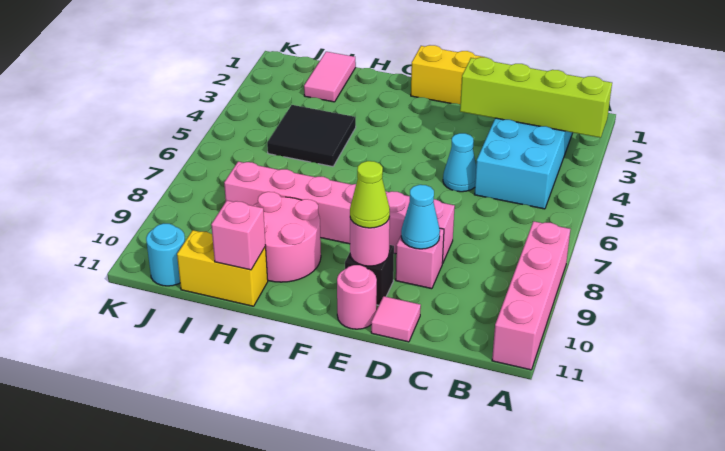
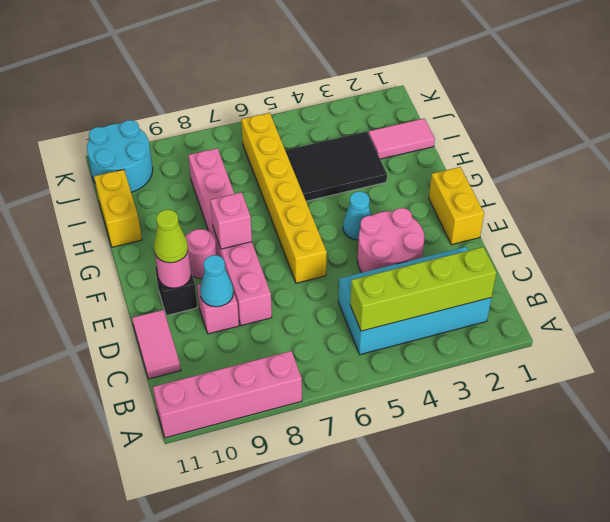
lime brick A3:D3 level 2 -> lime brick B2:B5 level 2
cyan cone D5 level 1 -> cyan cone F4 level 1
pink tile D11 level 1 -> pink tile C11:D11 level 1
none -> yellow brick E6:J6 level 1
pink round brick E11 level 1 -> pink round brick F9 level 1
pink round brick G9:H10 level 1 -> pink round brick D3:E4 level 1
black tile H4:I5 level 1 -> black tile H3:I5 level 1
pink brick H11 level 2 -> pink brick F8 level 2
cyan round brick J11 level 1 -> cyan round brick J10:K11 level 1

